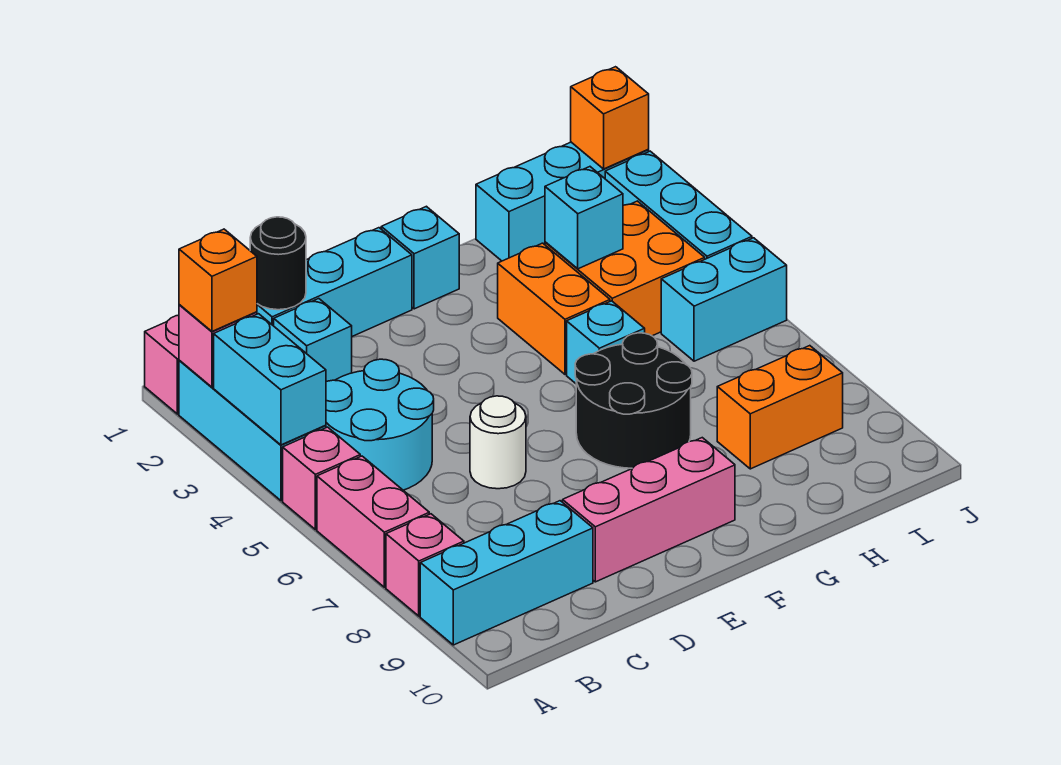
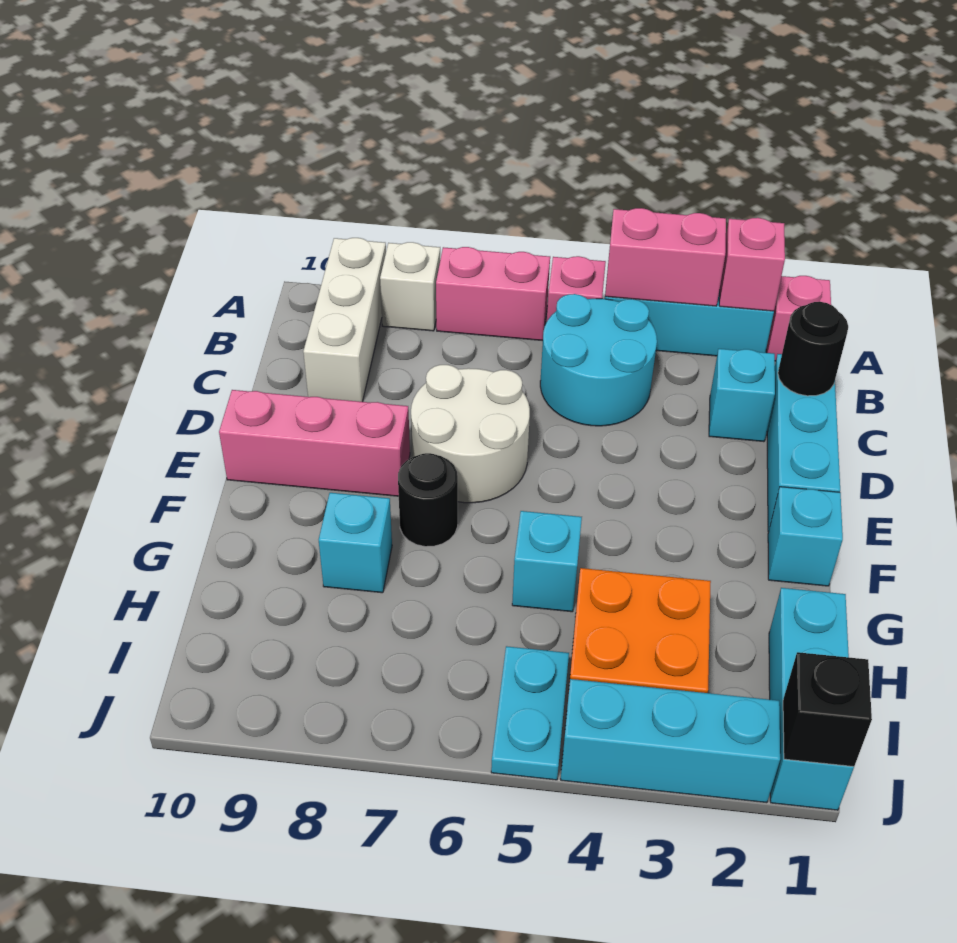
orange brick A2 level 3 -> none
cyan brick A3:A4 level 2 -> pink brick A3:A4 level 2
pink brick A8 level 1 -> white brick A8 level 1
cyan brick A9:C9 level 1 -> white brick A9:C9 level 1
white round brick D6 level 1 -> white round brick D6:E7 level 1
pink brick D9:F9 level 1 -> pink brick E8:E10 level 1
black round brick F6:G7 level 1 -> black round brick F7 level 1
orange brick G3:G4 level 1 -> none
cyan brick H3 level 2 -> cyan brick G8 level 1
orange brick H8:I8 level 1 -> none
cyan brick I5:J5 level 1 -> cyan plate I5:J5 level 1
orange brick J1 level 2 -> black brick J1 level 2

